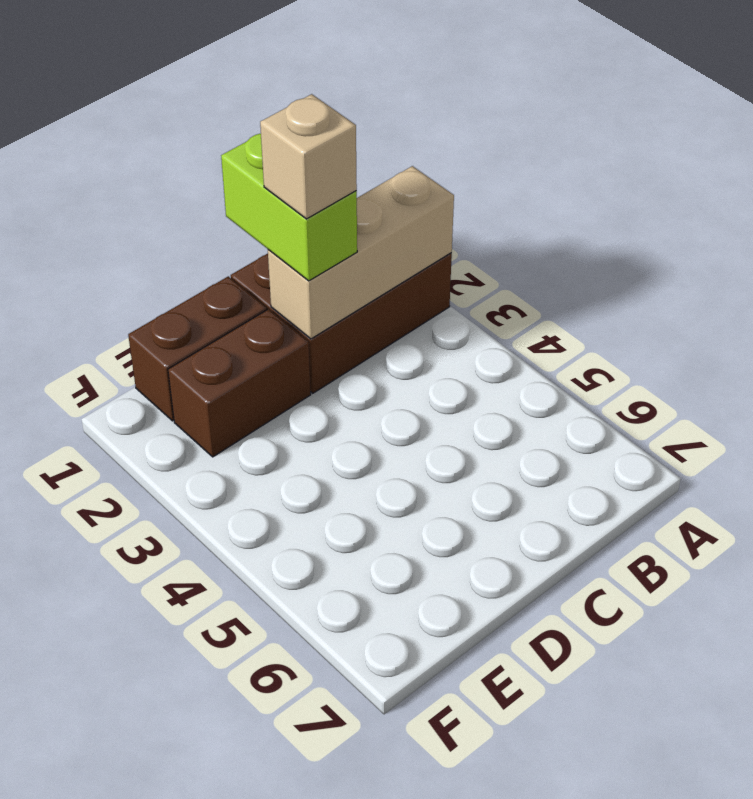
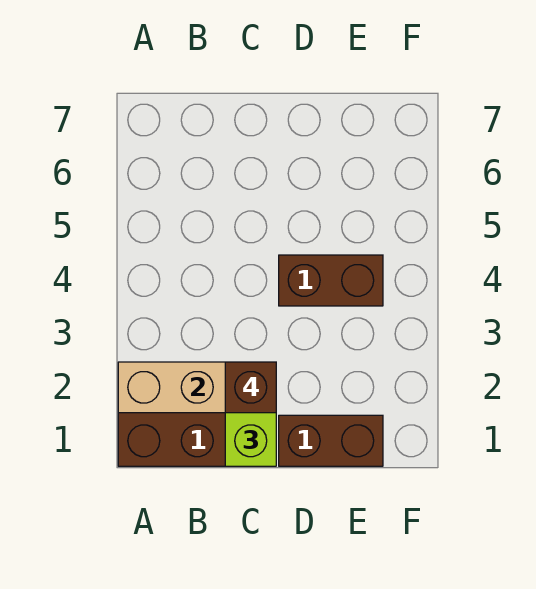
tan brick C2 level 4 -> brown brick C2 level 4
brown brick D2:E2 level 1 -> brown brick D4:E4 level 1

